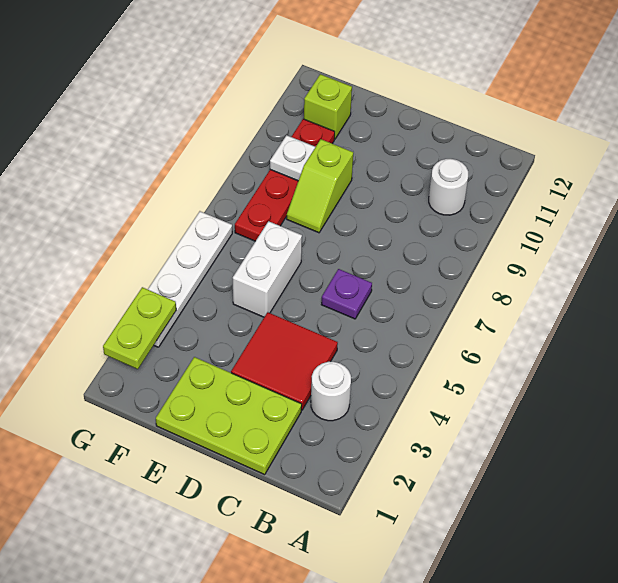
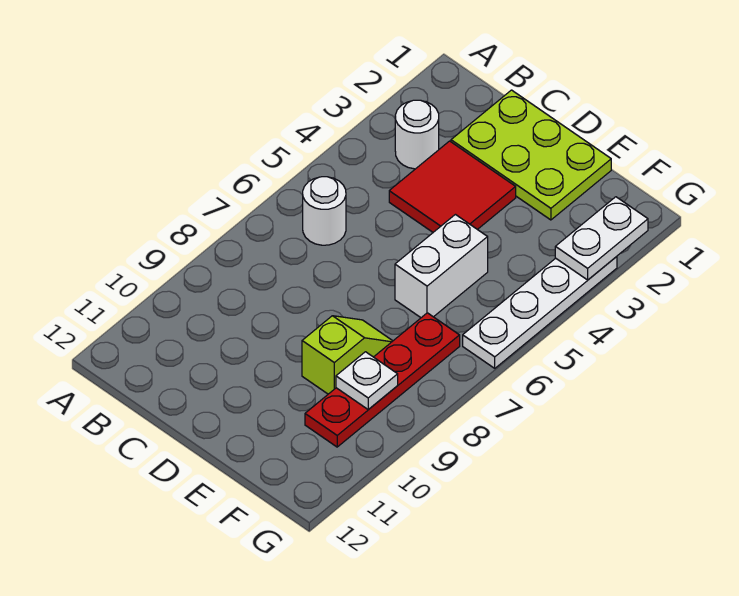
white round brick B10 level 1 -> white round brick B6 level 1
purple plate C6 level 1 -> none
lime brick F11 level 1 -> none
lime plate G2:G3 level 2 -> white plate G2:G3 level 2

